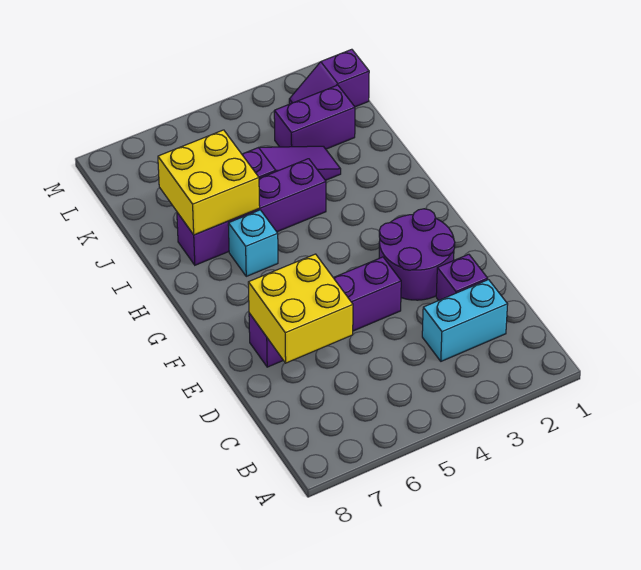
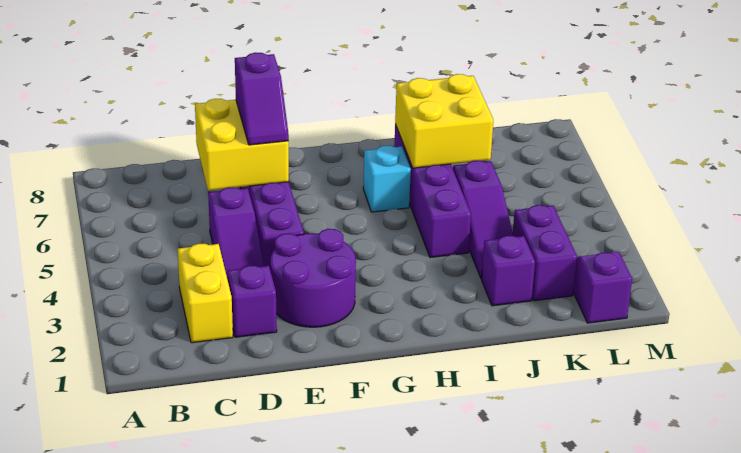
cyan brick C2:C3 level 1 -> yellow brick C2:C3 level 1
none -> purple slope D3:D5 level 1 top 5
none -> purple slope E6:E7 level 3 top 7
none -> purple brick J2 level 1

